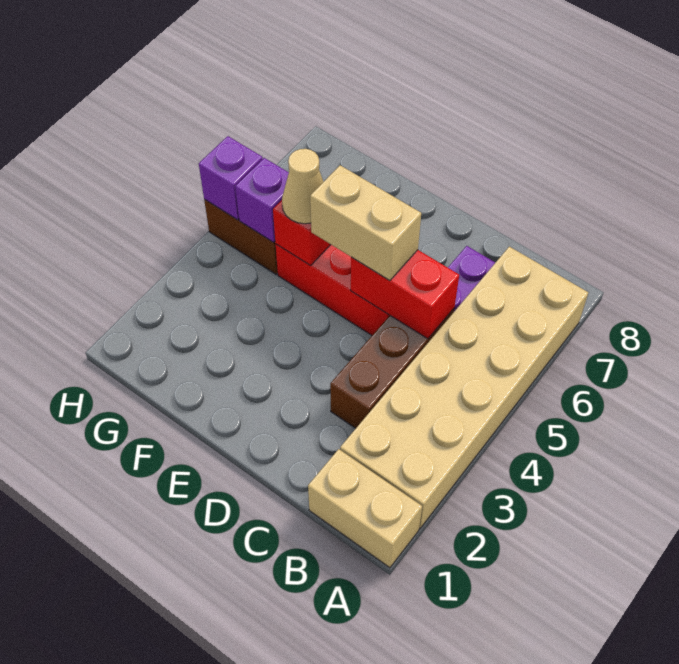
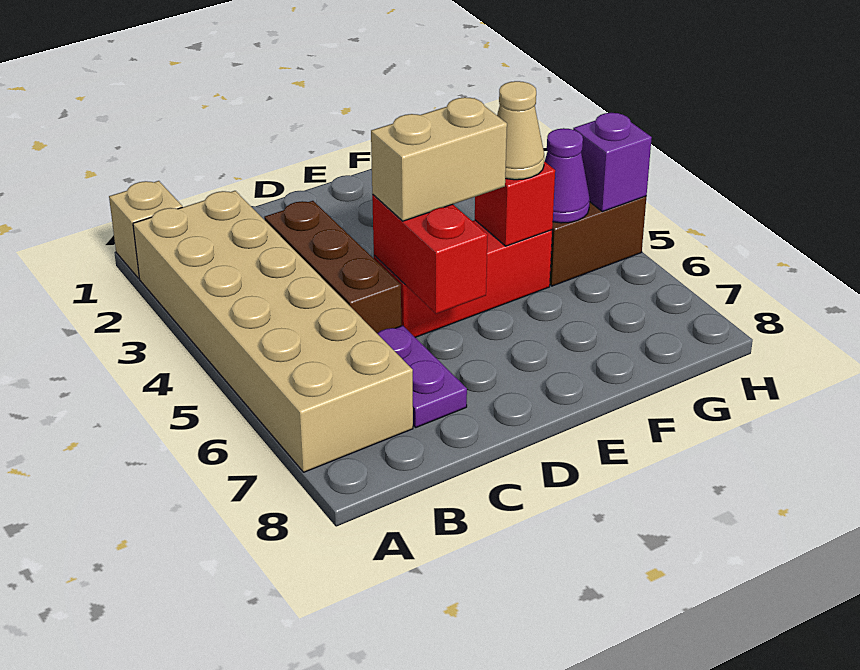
tan brick A1:B1 level 1 -> tan brick A1 level 1
red brick C5:D5 level 2 -> red brick D5:D6 level 2
purple brick G5 level 2 -> purple cone G5 level 2

